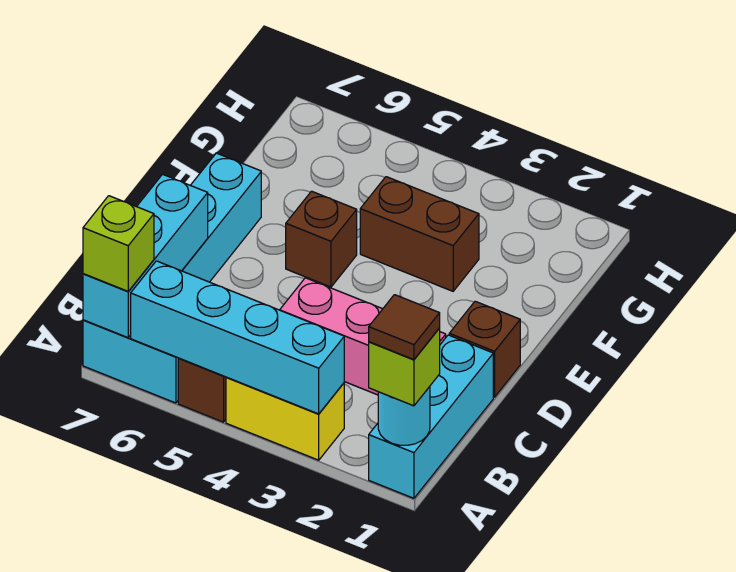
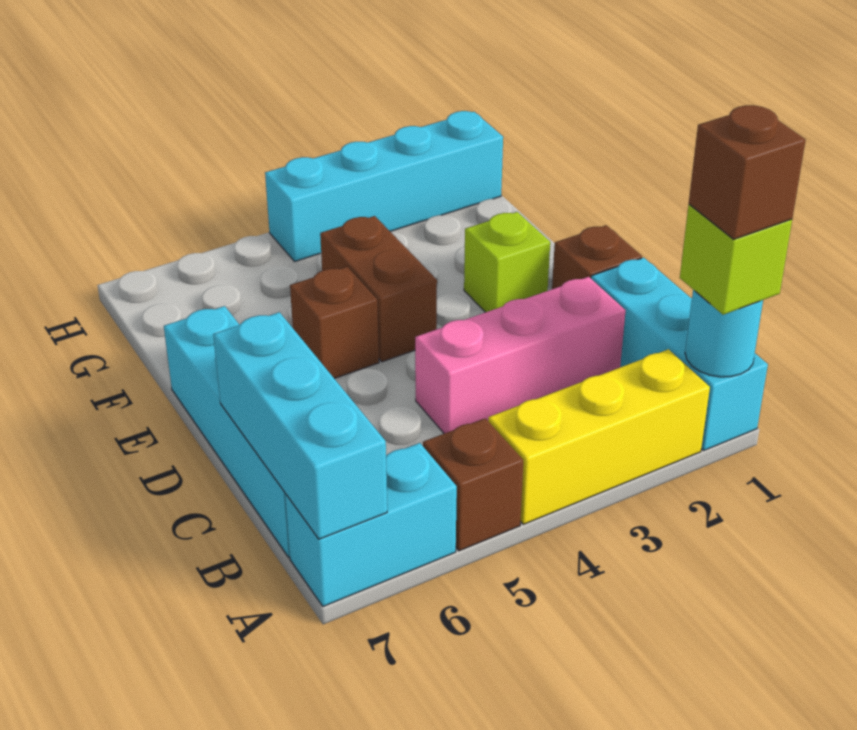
brown tile A1 level 4 -> brown brick A1 level 4
yellow brick A3:A4 level 1 -> yellow brick A2:A4 level 1
cyan brick A3:A6 level 2 -> cyan brick H1:H4 level 1
lime brick A7 level 3 -> lime brick E2 level 1
brown brick F3:F4 level 1 -> brown brick E4:F4 level 1

